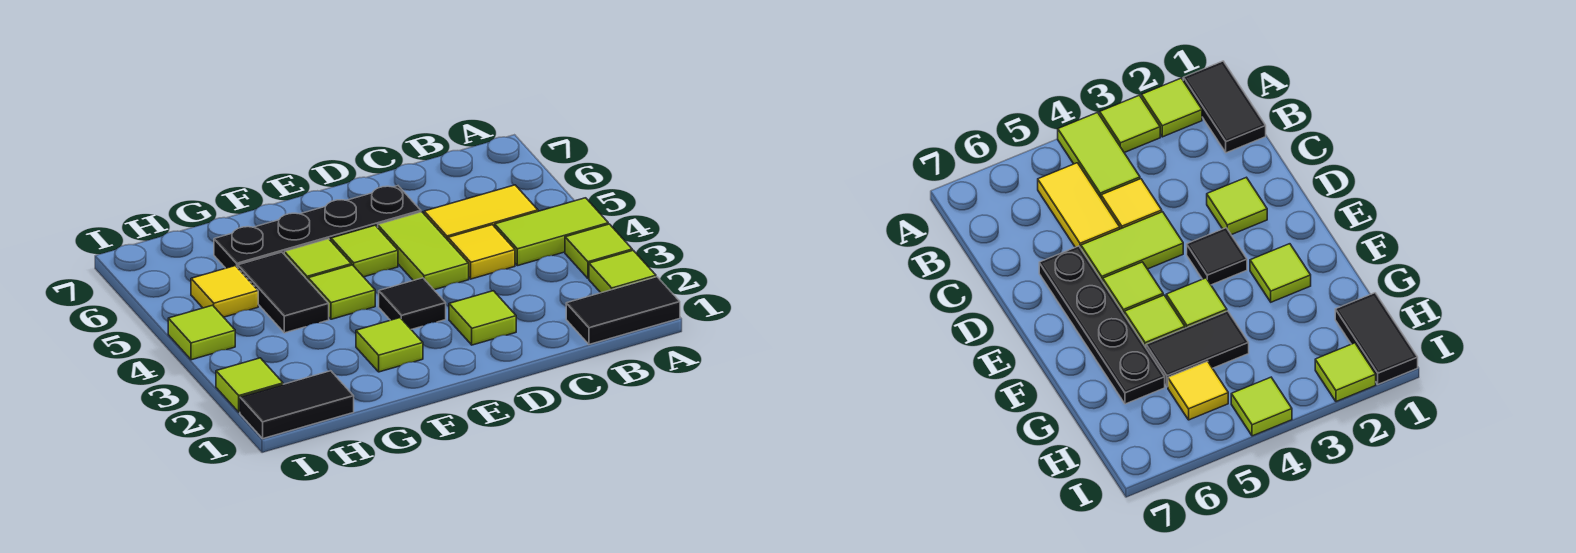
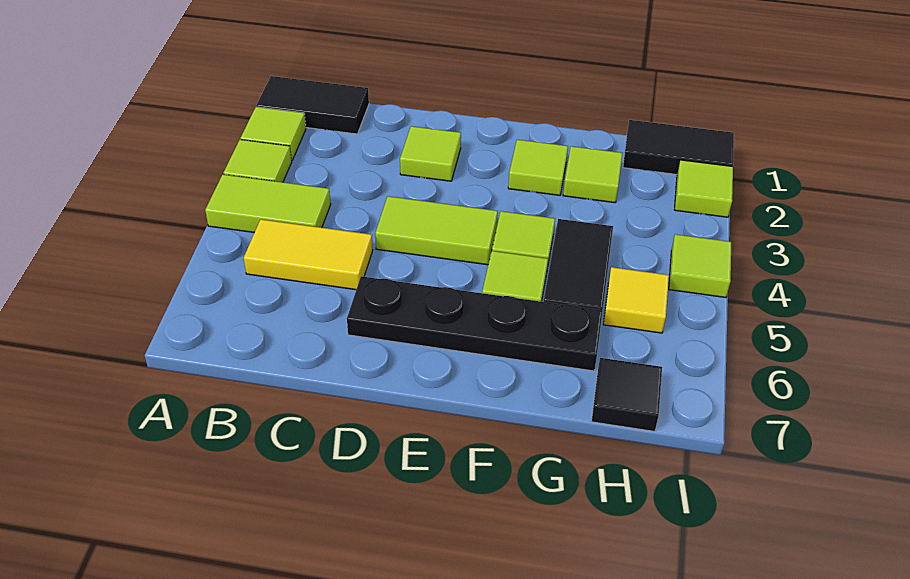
yellow tile C4 level 1 -> none
lime tile D4:D5 level 1 -> lime tile D4:E4 level 1
black tile E3 level 1 -> black tile H7 level 1
lime tile E5 level 1 -> lime tile G2 level 1

